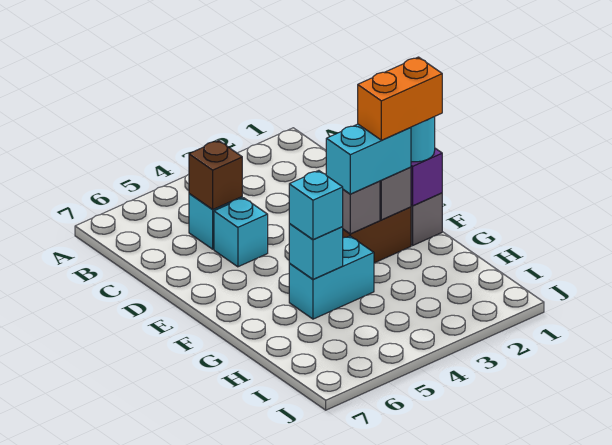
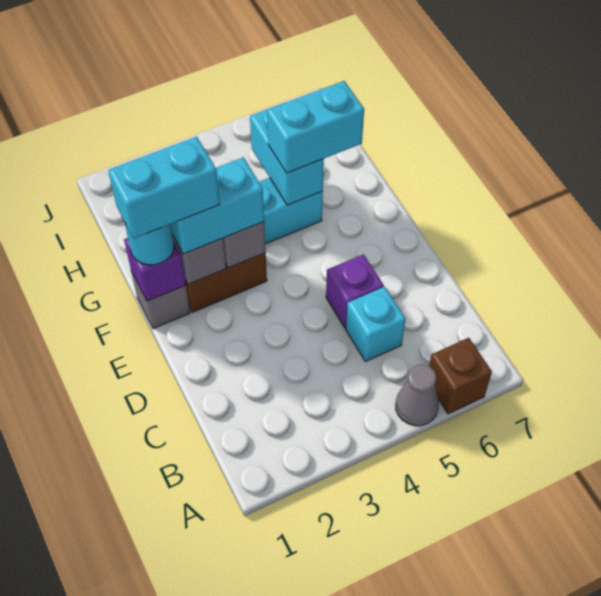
none -> grey cone A5 level 1
brown brick C5 level 2 -> brown brick A6 level 1
cyan brick D5 level 1 -> purple brick D5 level 1
orange brick F1:F2 level 4 -> cyan brick F1:F2 level 4
cyan brick G5 level 2 -> cyan brick G5:H5 level 2
cyan brick G5 level 3 -> cyan brick G5:G6 level 3

